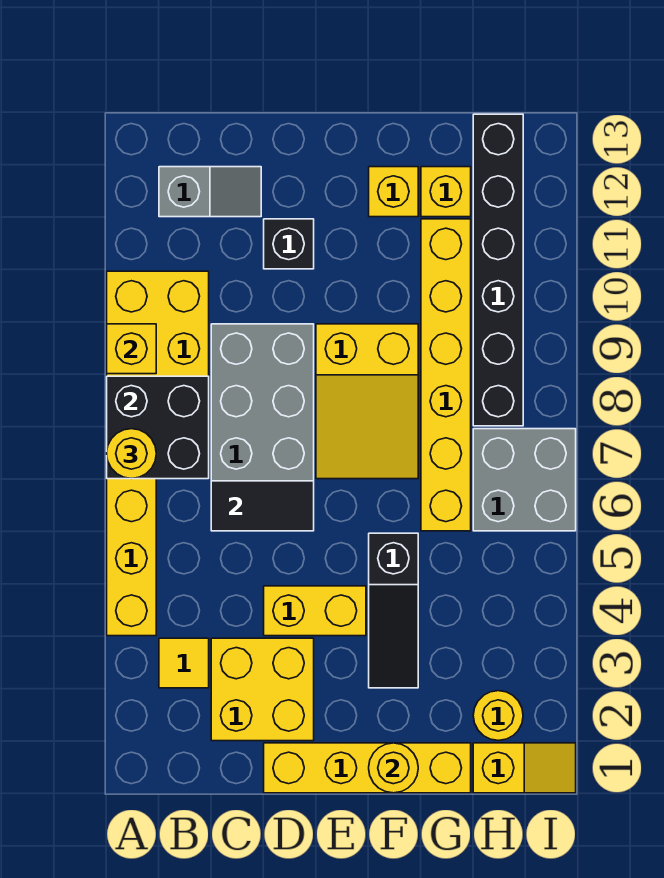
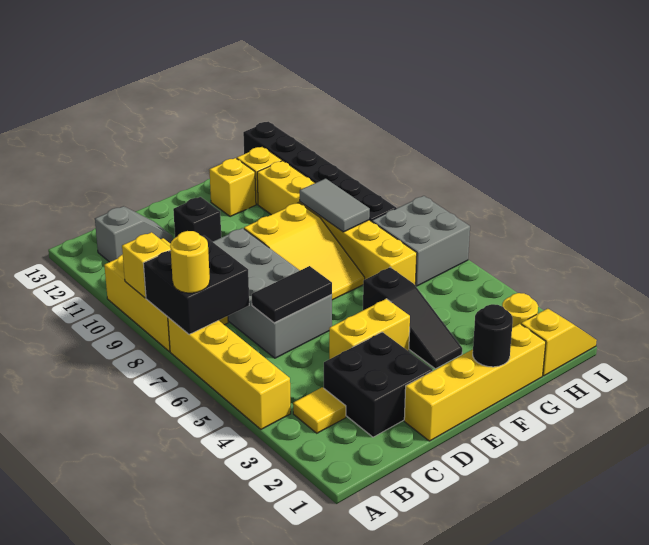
yellow brick C2:D3 level 1 -> black brick C2:D3 level 1
yellow round brick F1 level 2 -> black round brick F1 level 2
none -> grey tile G8:G9 level 2

